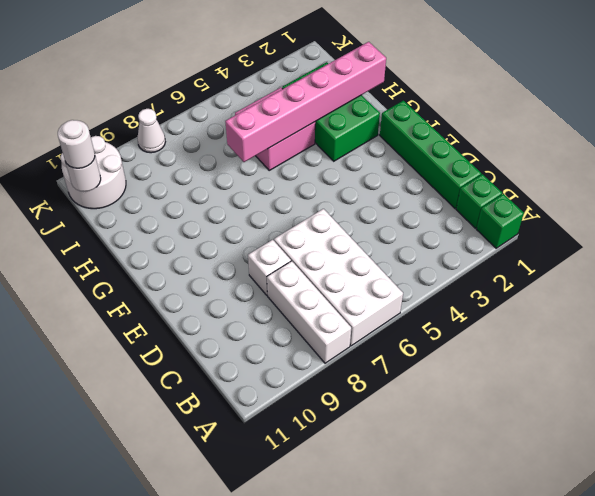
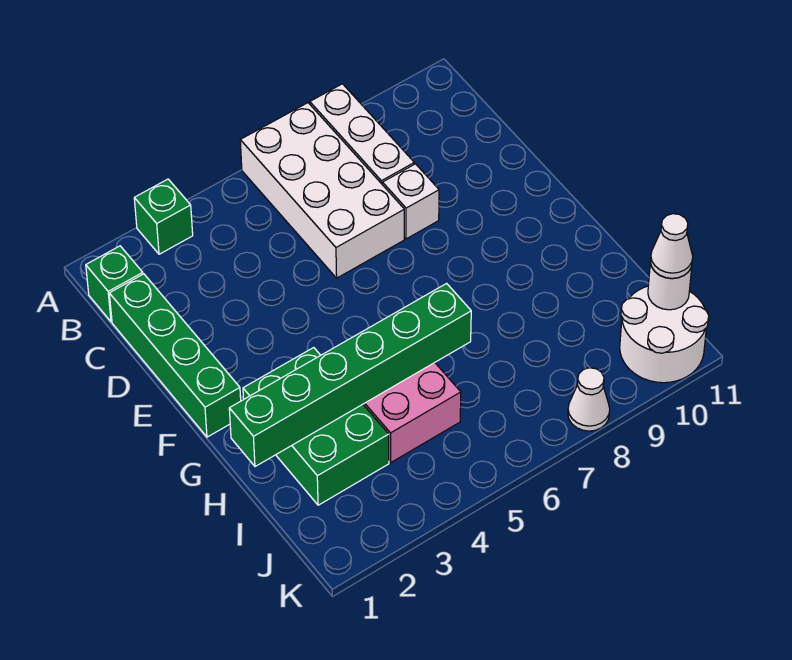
green brick A1 level 1 -> green brick A3 level 1
pink brick H1:H6 level 2 -> green brick H1:H6 level 2
white round brick J11 level 3 -> white cone J11 level 3

